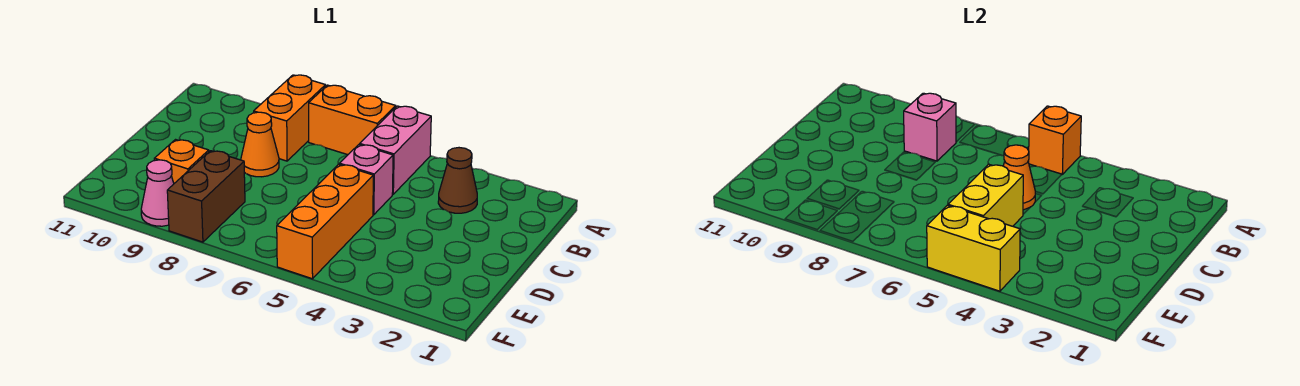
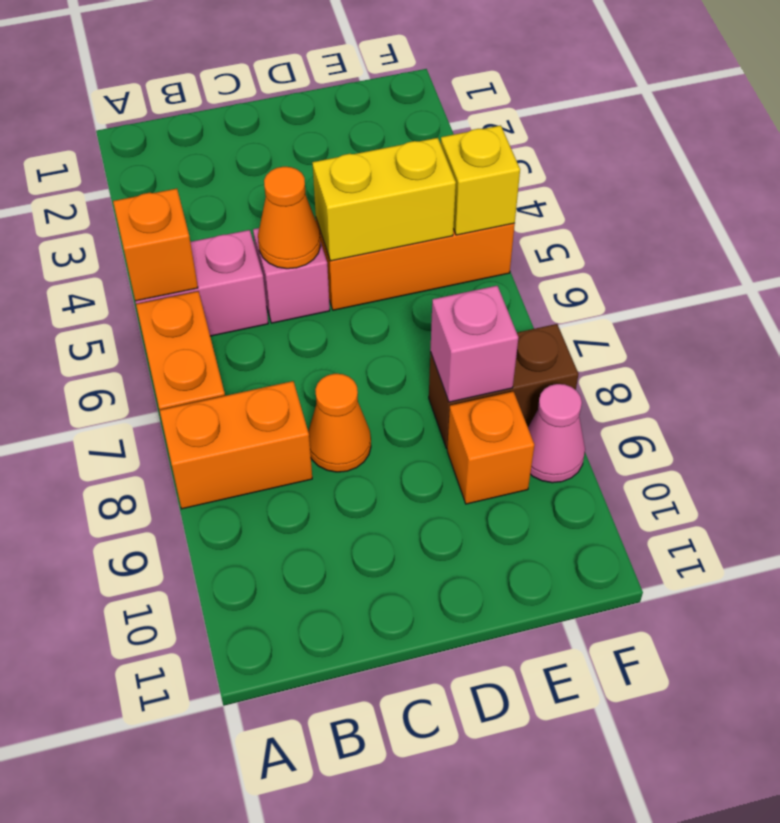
brown cone B3 level 1 -> none
pink brick B8 level 2 -> pink brick E8 level 2
yellow brick F4:F5 level 2 -> yellow brick F5 level 2

